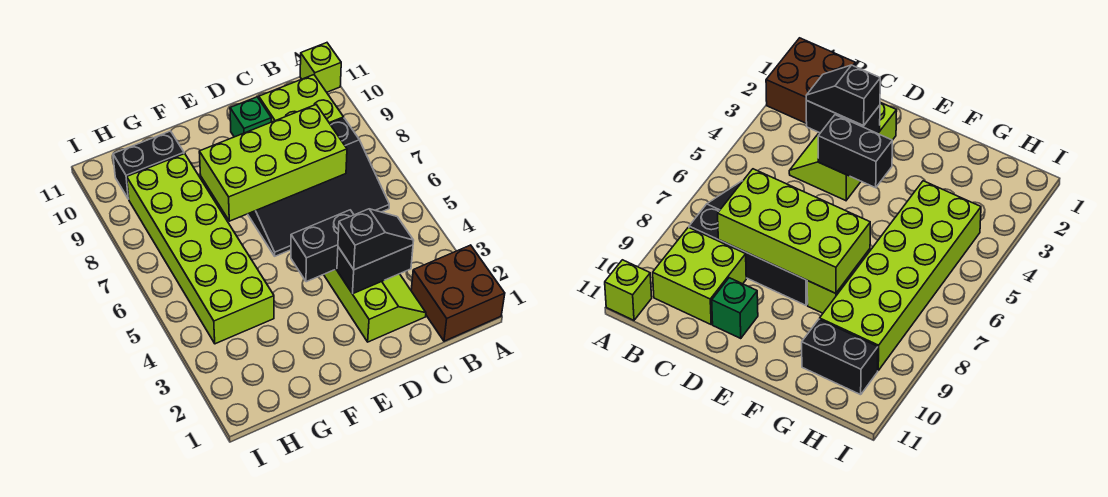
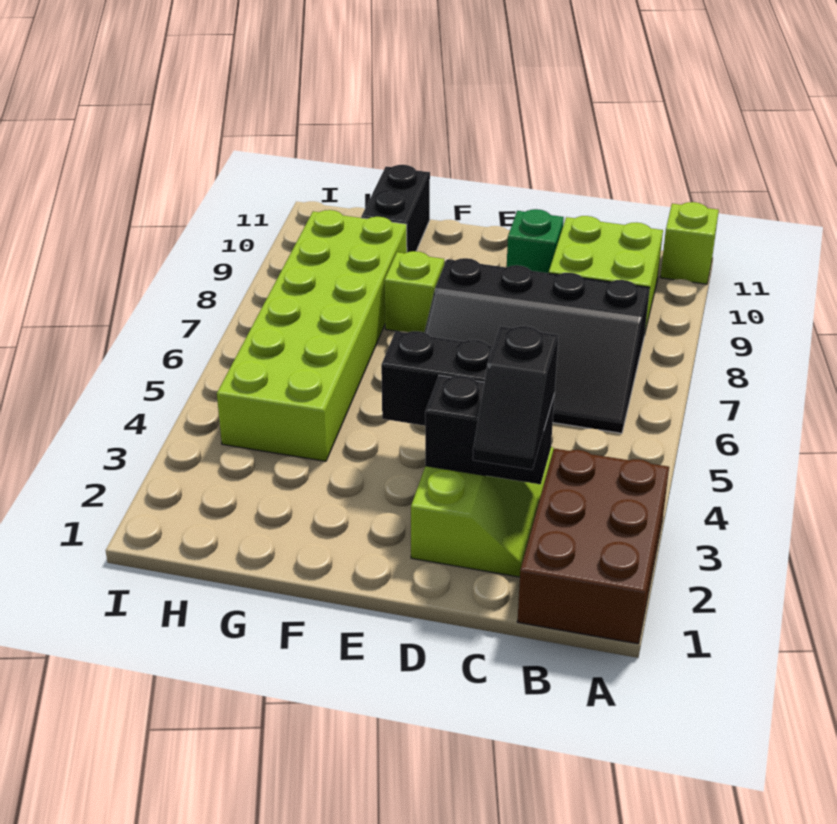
brown brick A1:B2 level 1 -> brown brick A1:B3 level 1
black slope C3:D3 level 3 top D -> black slope C2:C3 level 3 top 3
lime brick C7:F8 level 2 -> none
black brick G10:H10 level 1 -> black brick G10:G11 level 1

